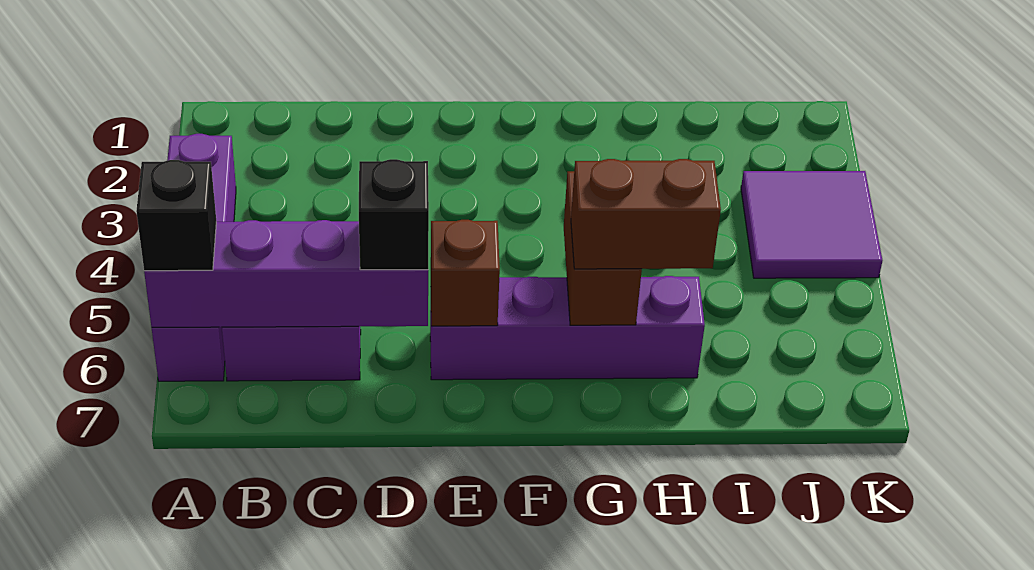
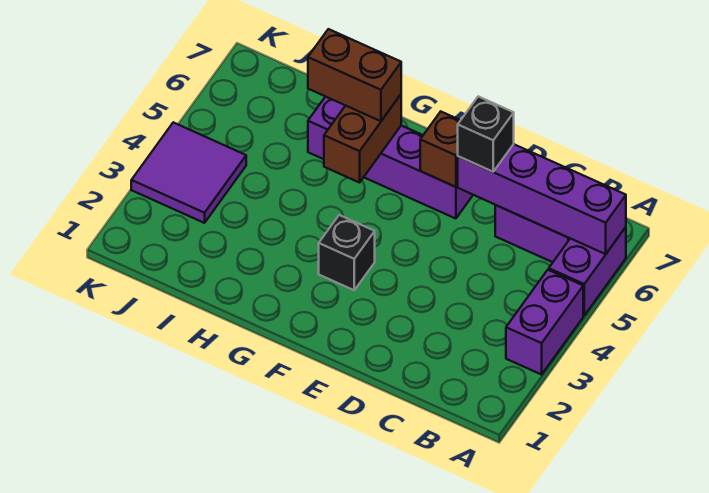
black brick A6 level 3 -> black brick F3 level 1

